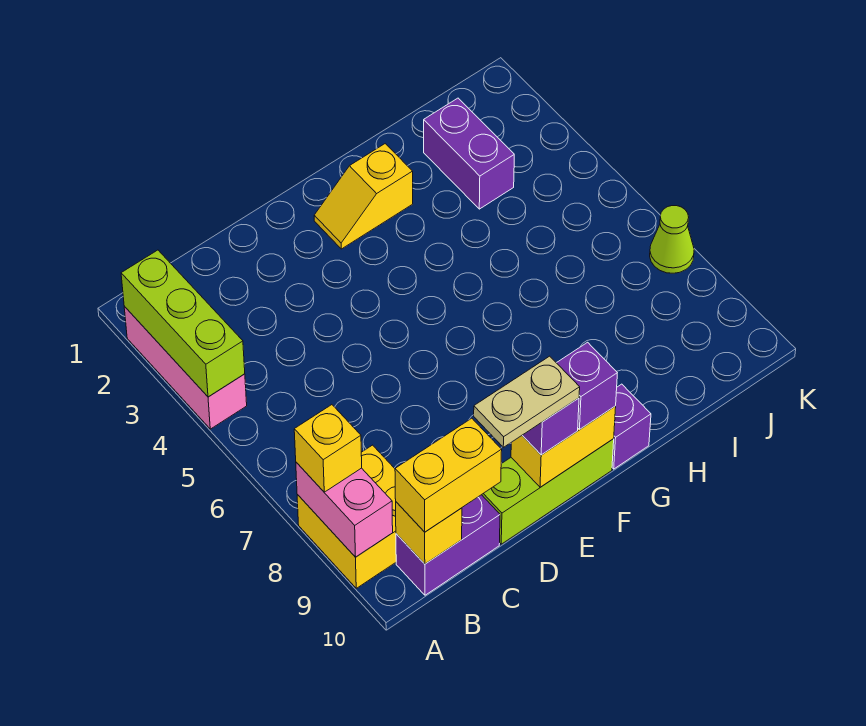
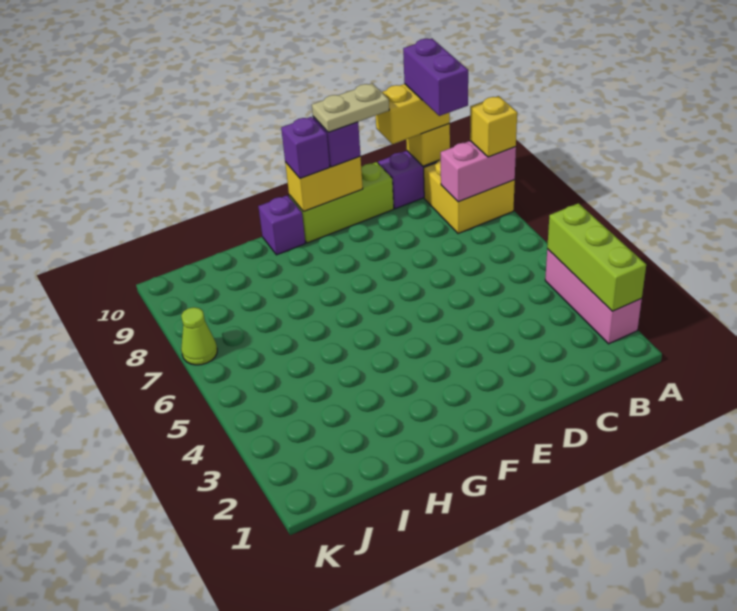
pink brick A8:A9 level 2 -> pink brick A8:B8 level 2
yellow slope F2:G2 level 1 top G -> none
purple brick I2:I3 level 1 -> purple brick B9:B10 level 4

